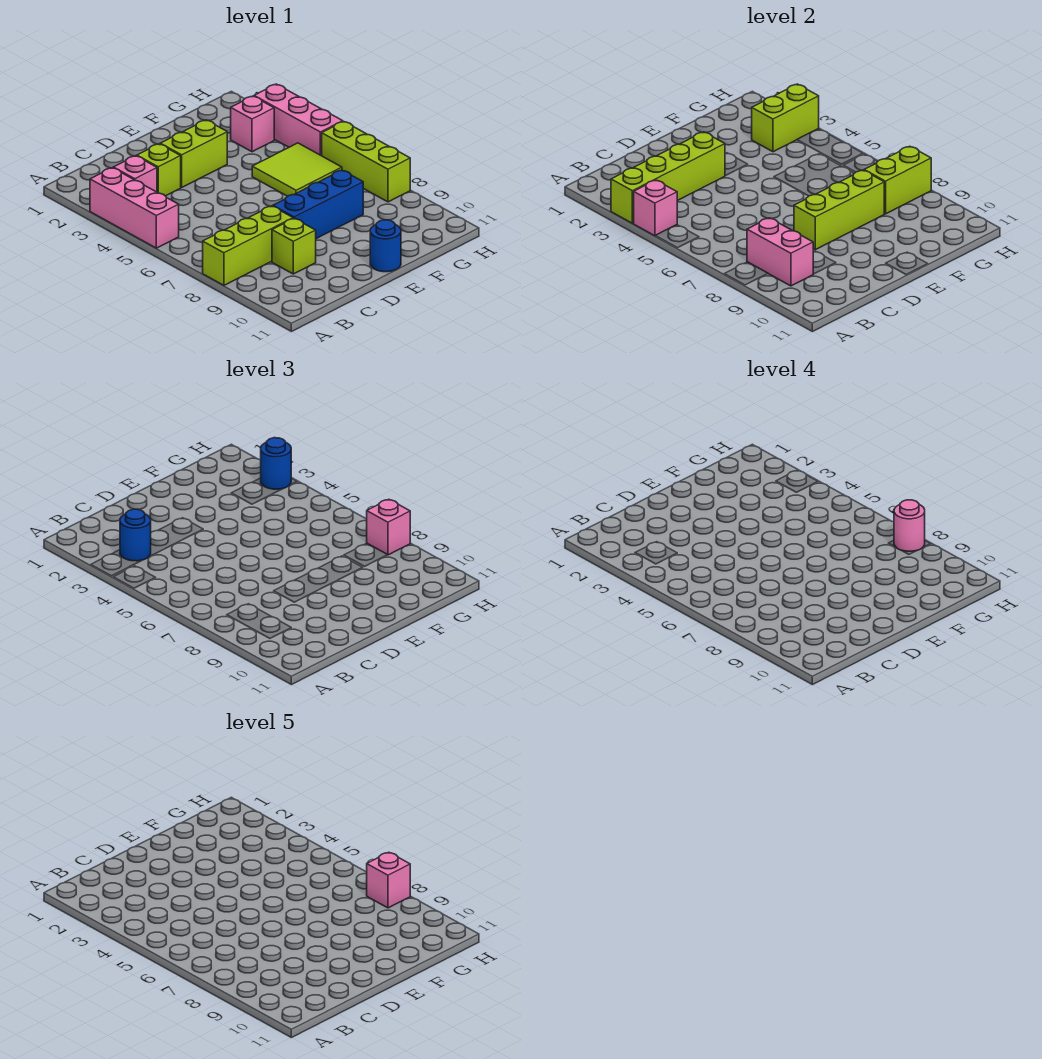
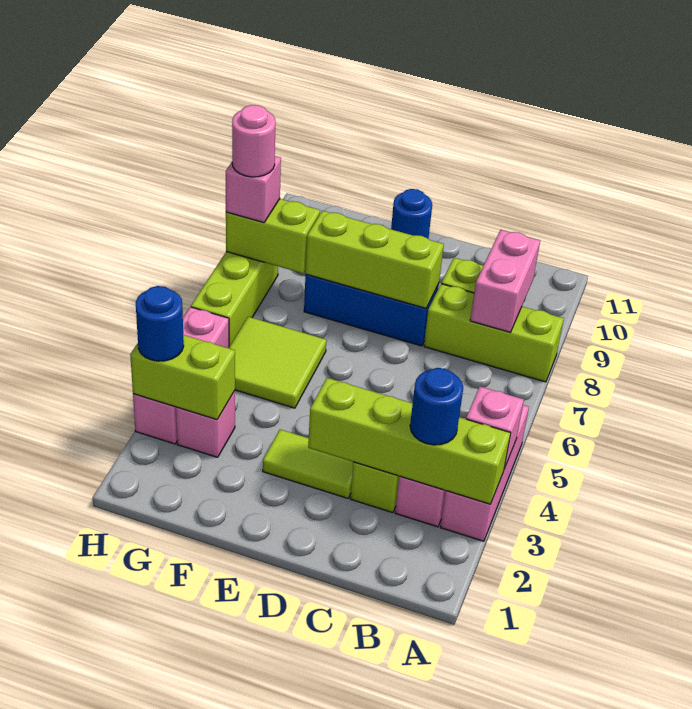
lime brick D3:E3 level 1 -> lime tile D3:E3 level 1
pink brick H8 level 5 -> none

